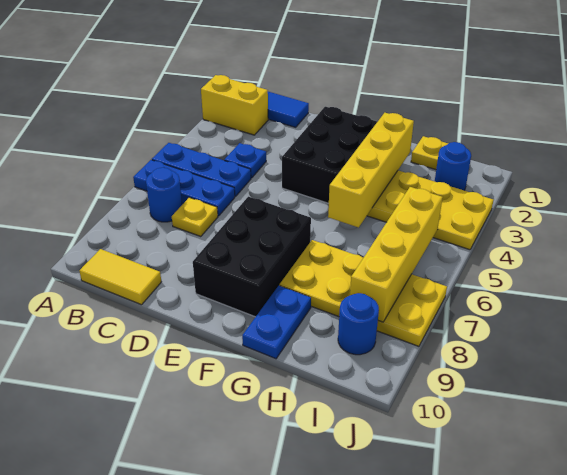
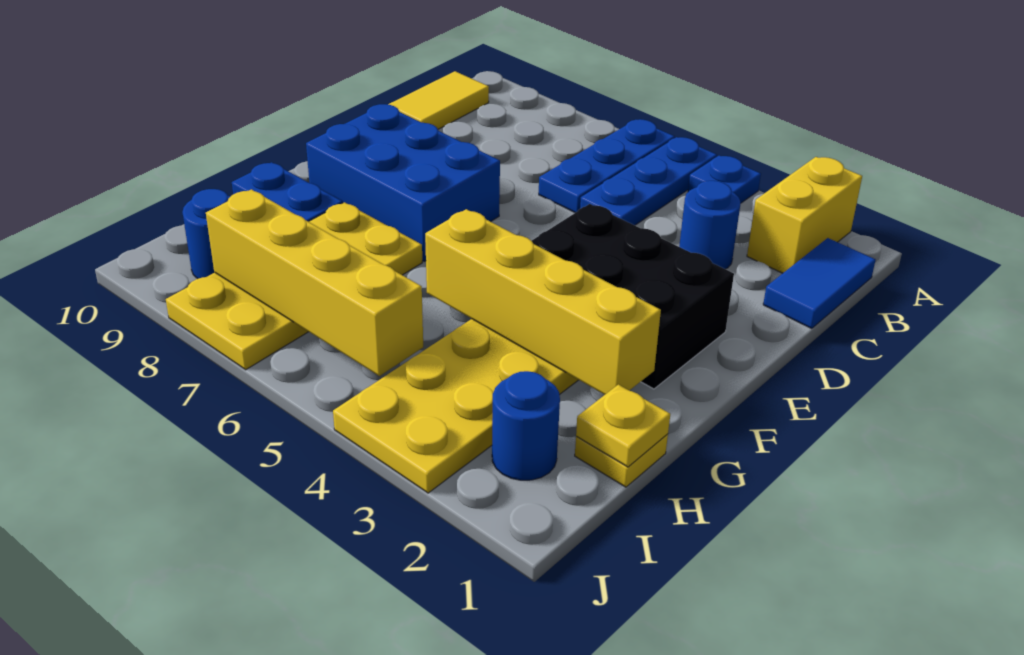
blue round brick B7 level 1 -> blue round brick C3 level 1
blue plate C4 level 1 -> blue plate A4 level 1
yellow plate C7 level 1 -> yellow plate H1 level 2
black brick E7:F9 level 1 -> blue brick E7:F9 level 1

